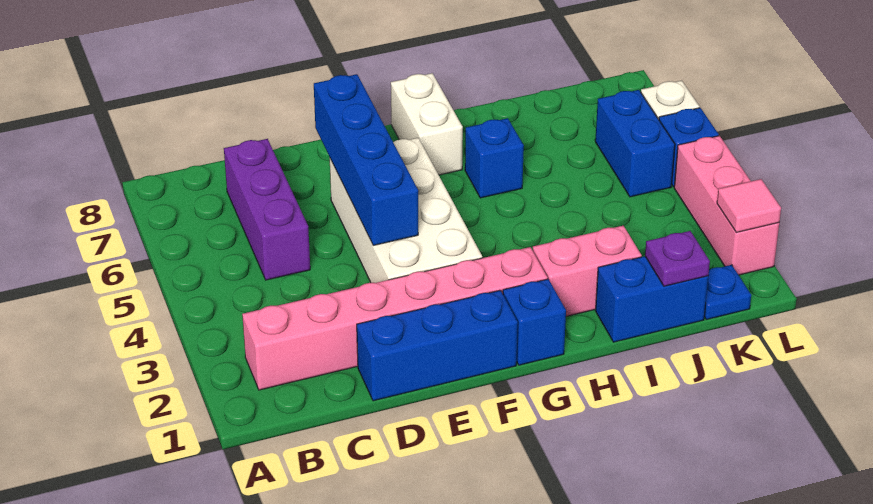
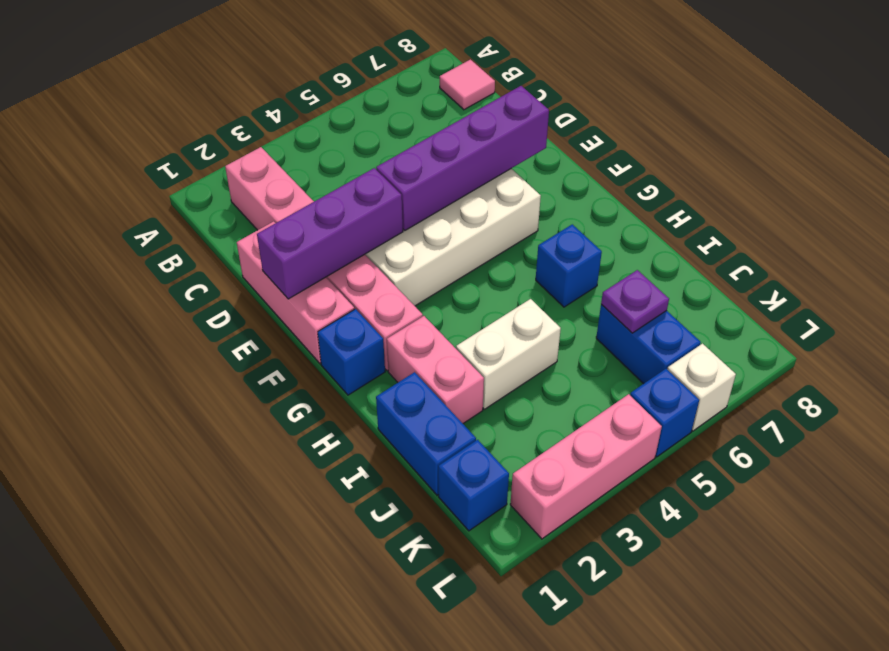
purple brick C5:C7 level 1 -> purple brick E1:E3 level 2
blue brick D1:F1 level 1 -> pink brick D1:F1 level 1
blue brick E4:E7 level 2 -> purple brick E4:E7 level 2
white brick G7:G8 level 1 -> white brick I3:I4 level 1
purple plate J1 level 2 -> purple plate J6 level 2
blue plate K1 level 1 -> blue brick K1 level 1
blue brick K5:K6 level 1 -> blue brick J6:K6 level 1
pink tile L2 level 2 -> pink tile B8 level 1

